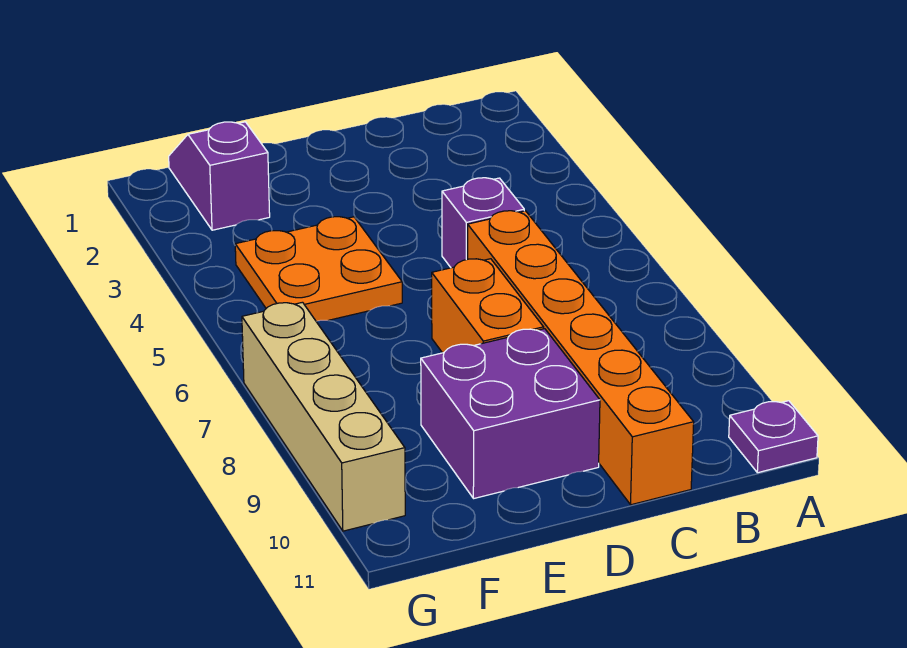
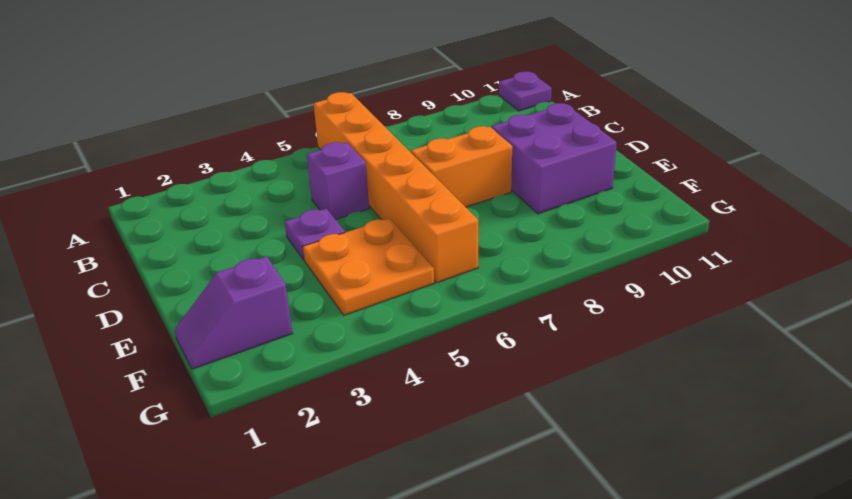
orange brick C6:C11 level 1 -> orange brick A6:F6 level 1
none -> purple plate D4 level 1
tan brick G7:G10 level 1 -> none

